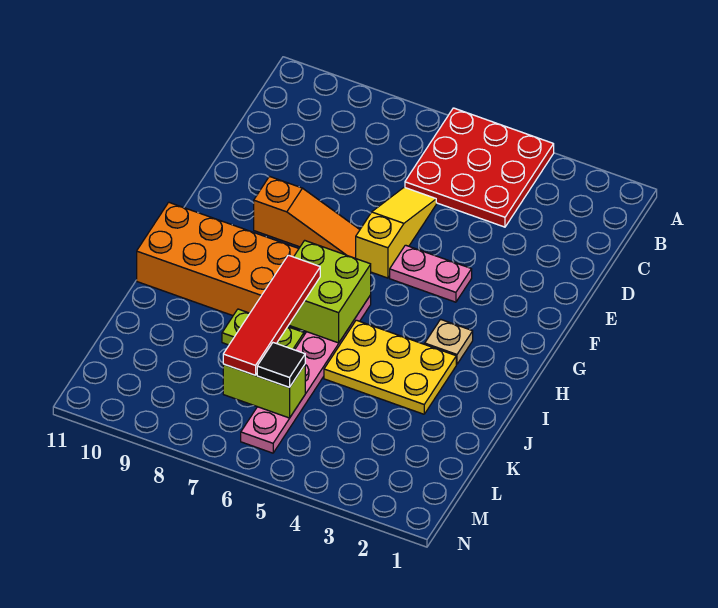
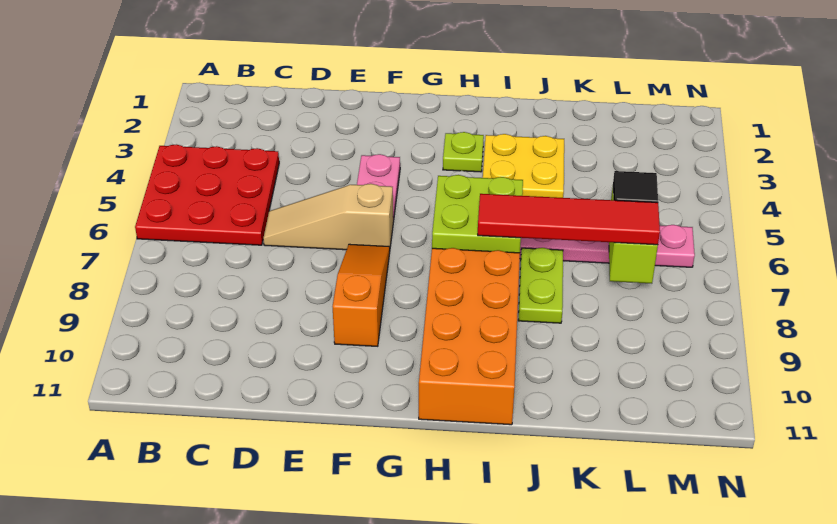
yellow slope D6:F6 level 1 top F -> tan slope D6:F6 level 1 top F
tan plate H3 level 1 -> lime plate H3 level 1
yellow plate I3:J5 level 1 -> yellow plate I3:J4 level 1

